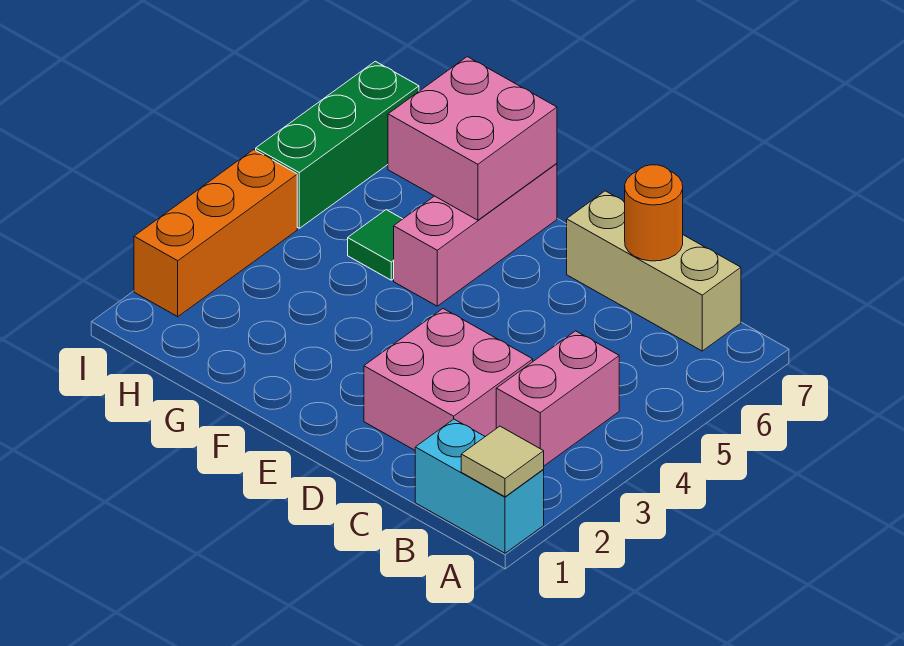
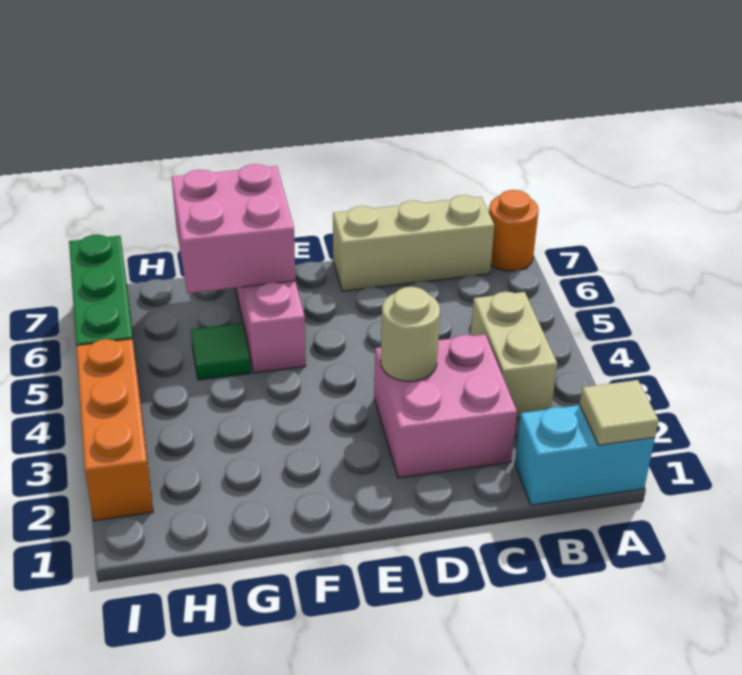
pink brick B3:B4 level 1 -> tan brick B3:B4 level 1
orange round brick C7 level 2 -> orange round brick A7 level 1
none -> tan round brick D3 level 2

